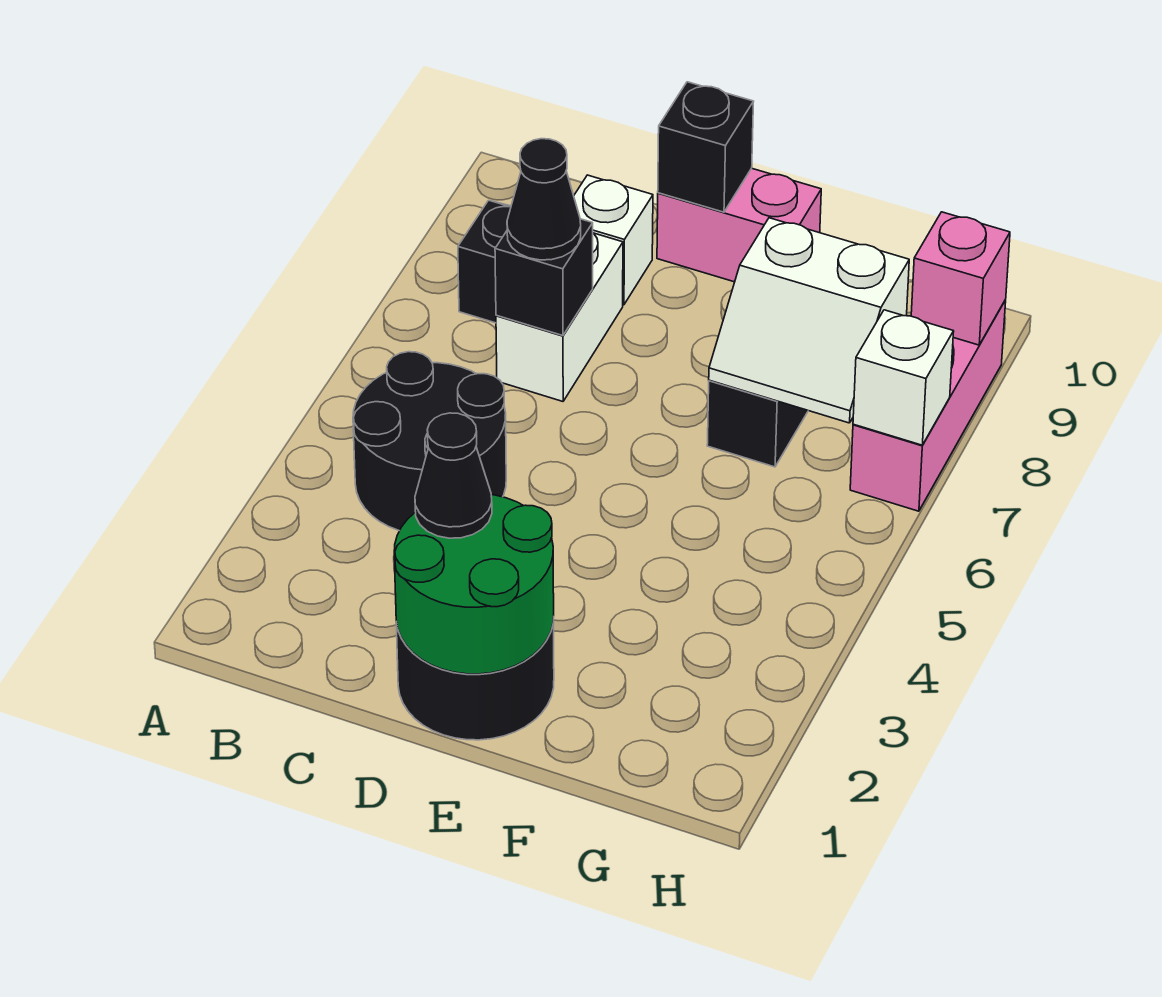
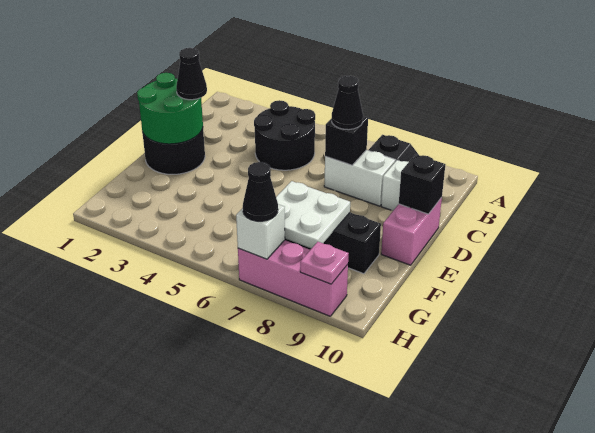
white slope F7:G8 level 2 top 8 -> white plate F7:G8 level 2
none -> black cone H7 level 3
pink brick H9 level 2 -> pink plate H9 level 2

